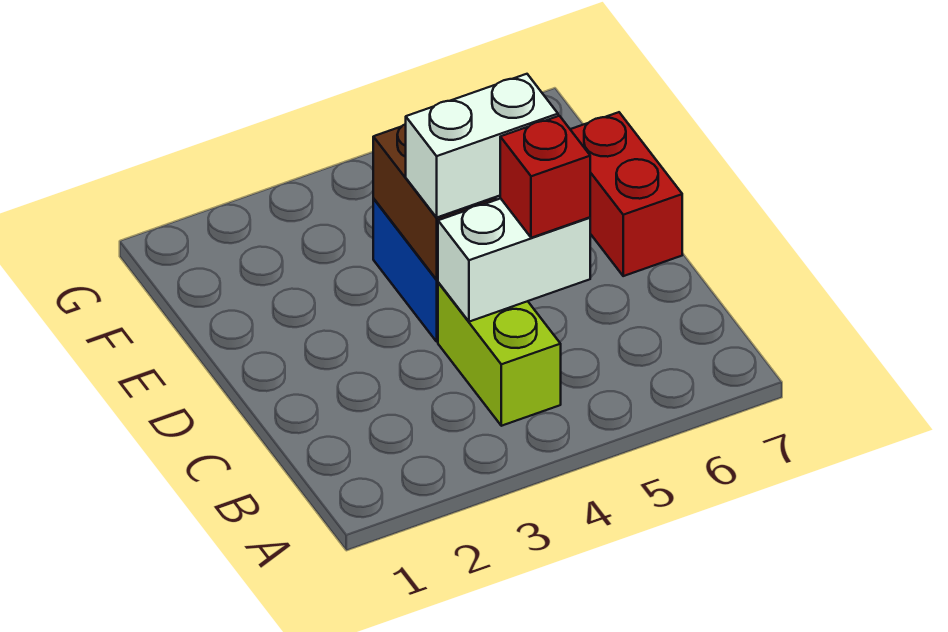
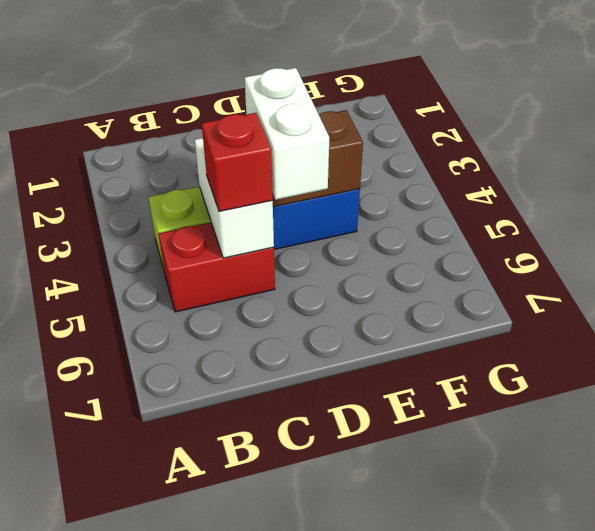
red brick D7:E7 level 1 -> red brick B5:C5 level 1

